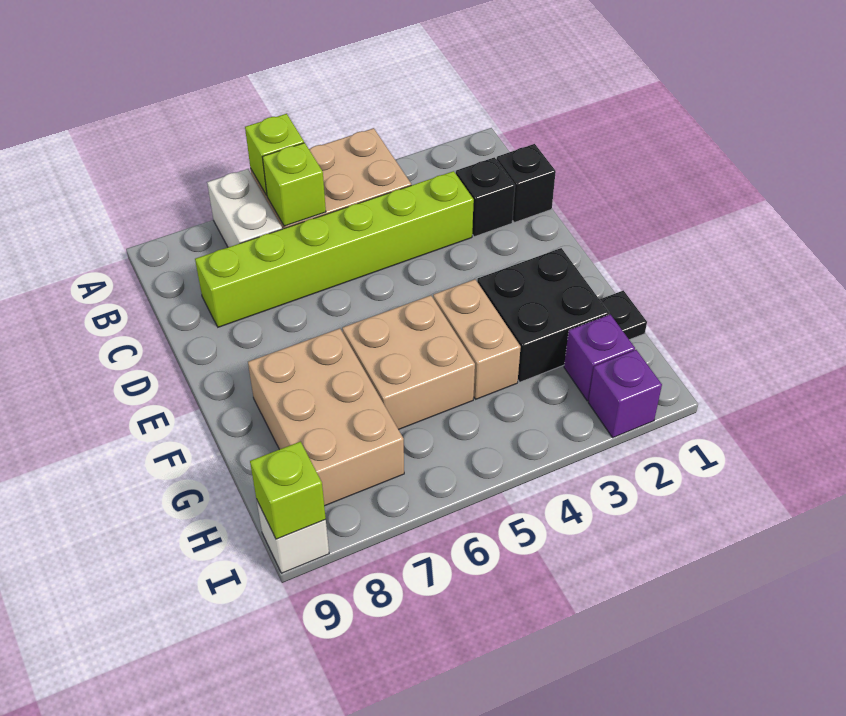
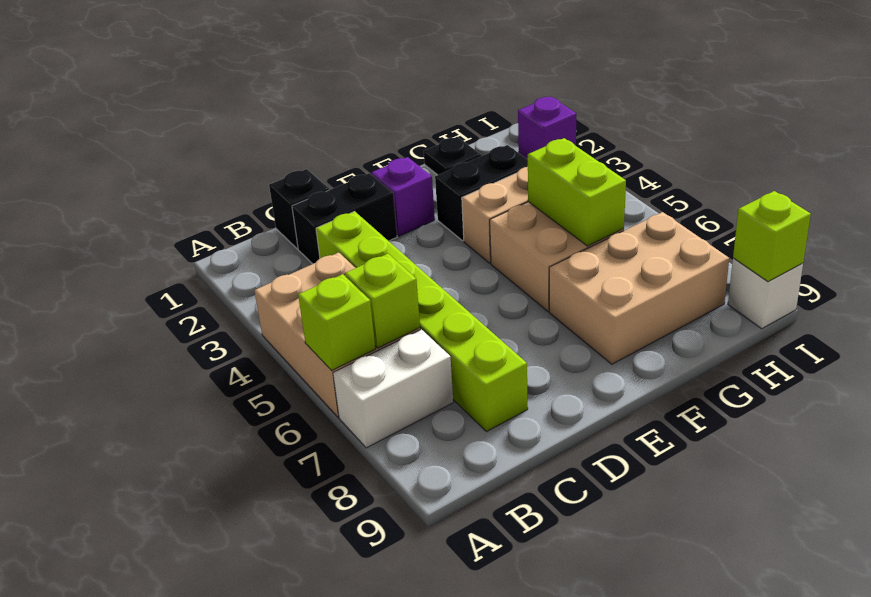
black brick C2 level 1 -> black brick C2:D2 level 1
black brick F2:G3 level 1 -> black brick F3:G3 level 1
none -> lime brick G5:G6 level 2
purple brick H2 level 1 -> purple brick E2 level 1

